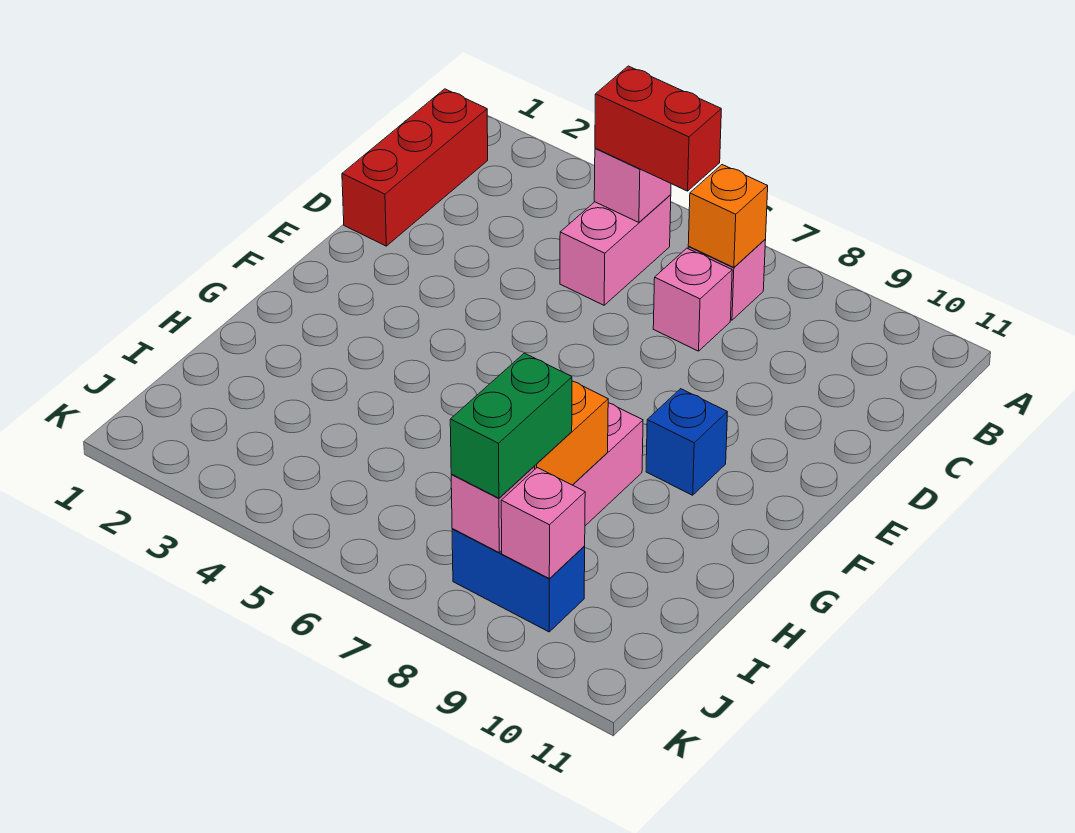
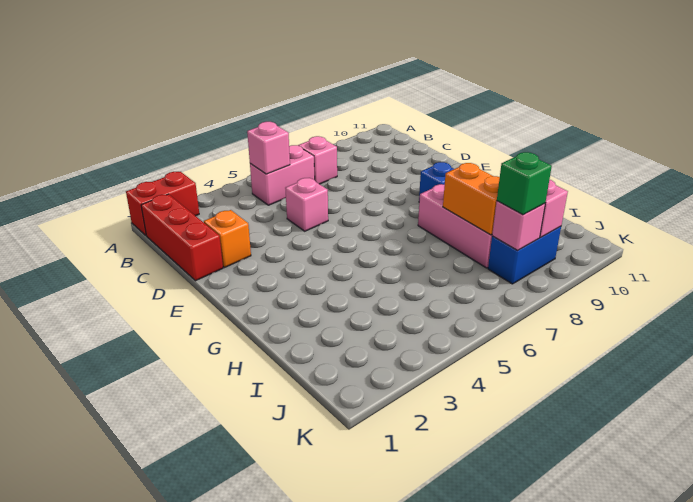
pink brick B5:C5 level 1 -> pink brick B5:B6 level 1
red brick B5:B6 level 3 -> red brick A1:A2 level 1
orange brick B7 level 2 -> orange brick D2 level 1
pink brick C7 level 1 -> pink brick D5 level 1
green brick I8:J8 level 3 -> green brick J8 level 3

